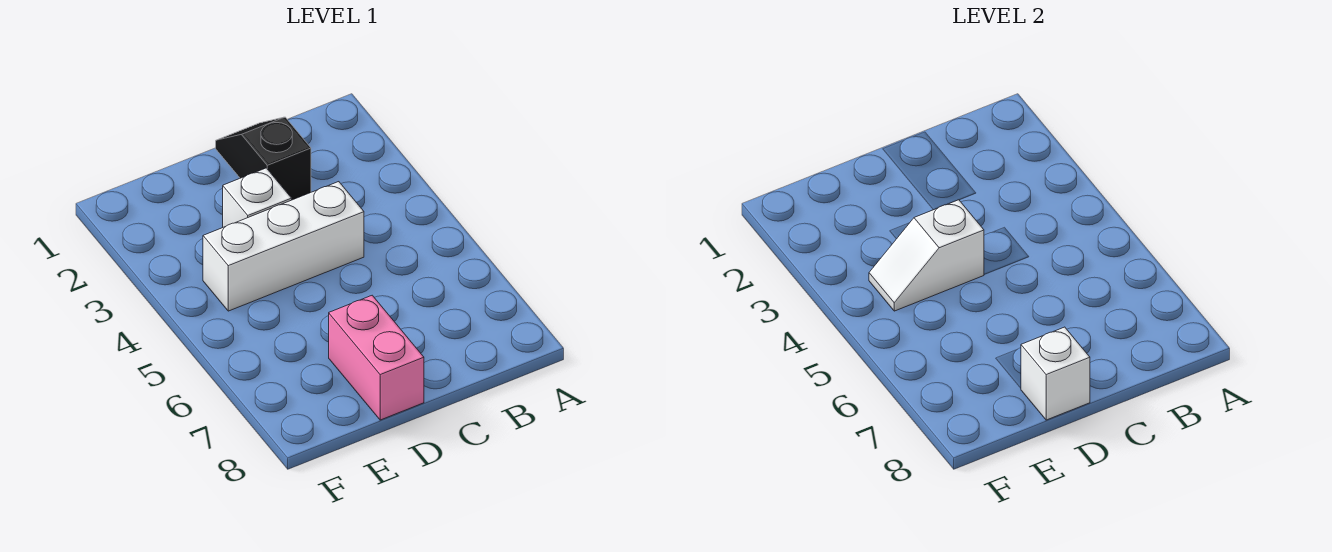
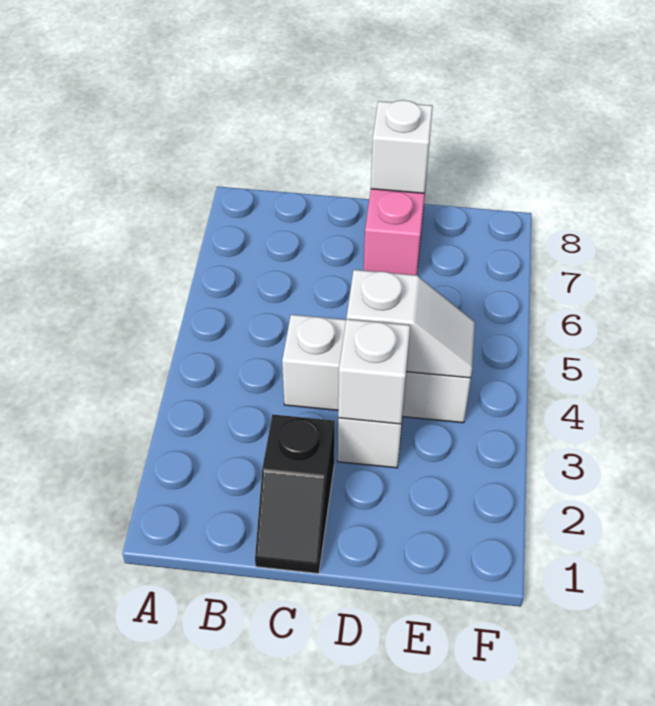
none -> white brick D3 level 2

